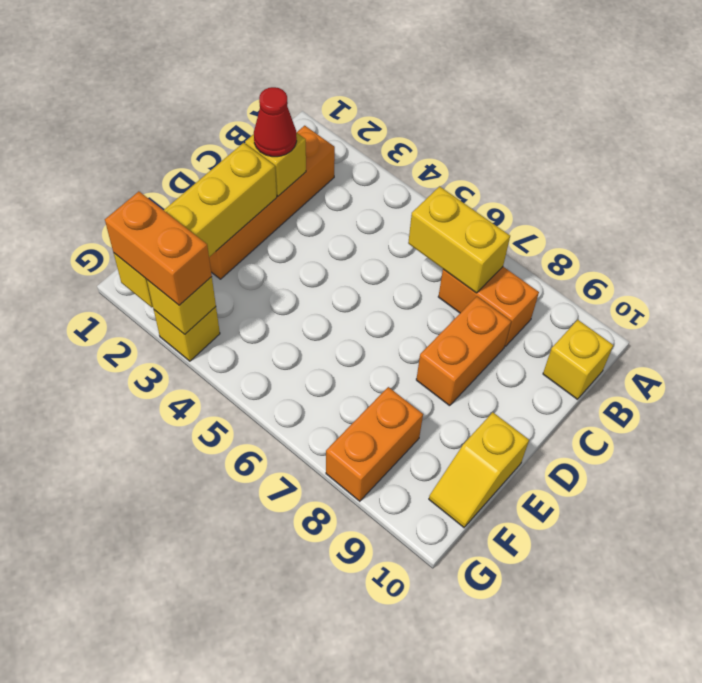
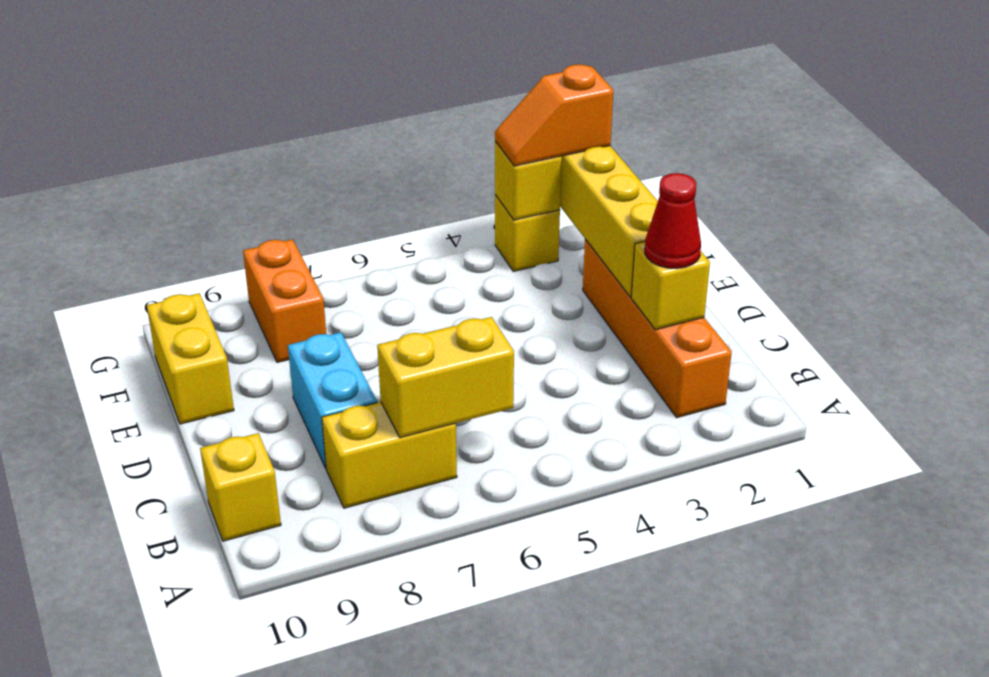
orange brick B7:B8 level 1 -> yellow brick B7:B8 level 1
orange brick C8:D8 level 1 -> cyan brick C8:D8 level 1
yellow slope E10:F10 level 1 top E -> yellow brick E10:F10 level 1
orange brick G2:G3 level 3 -> orange slope G2:G3 level 3 top 2

